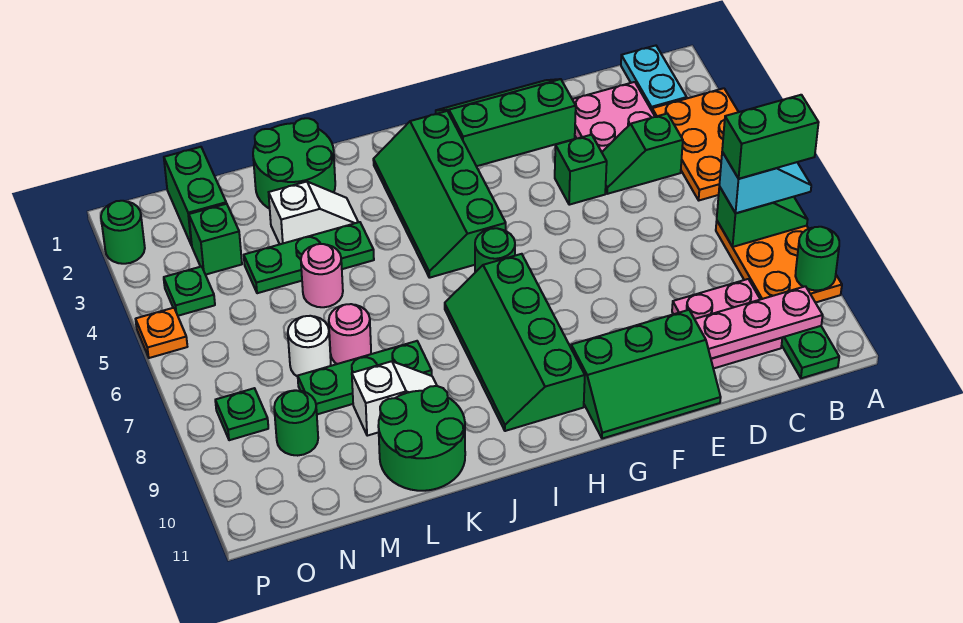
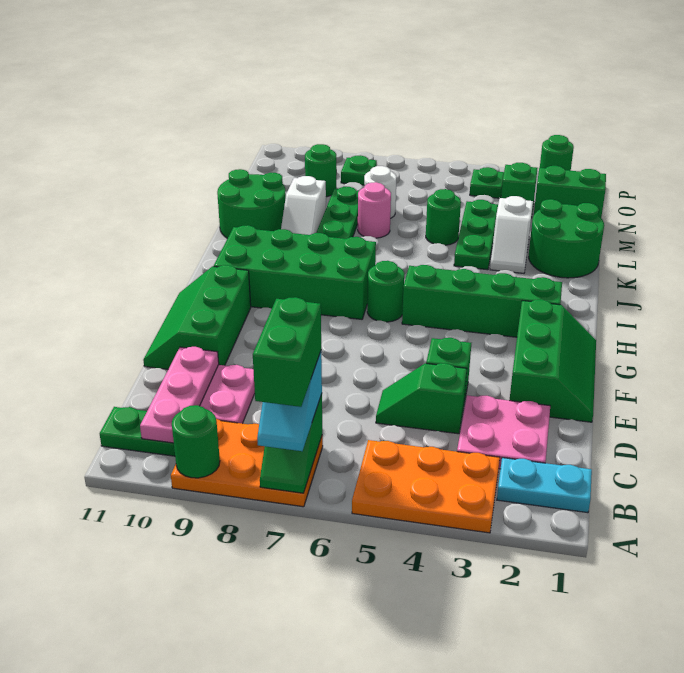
green slope C4:D4 level 1 top C -> green slope D4:D5 level 1 top 4
green slope H7:I10 level 1 top H -> green brick H7:I10 level 1
pink round brick L5 level 1 -> green round brick L5 level 1
orange plate P5 level 1 -> none

